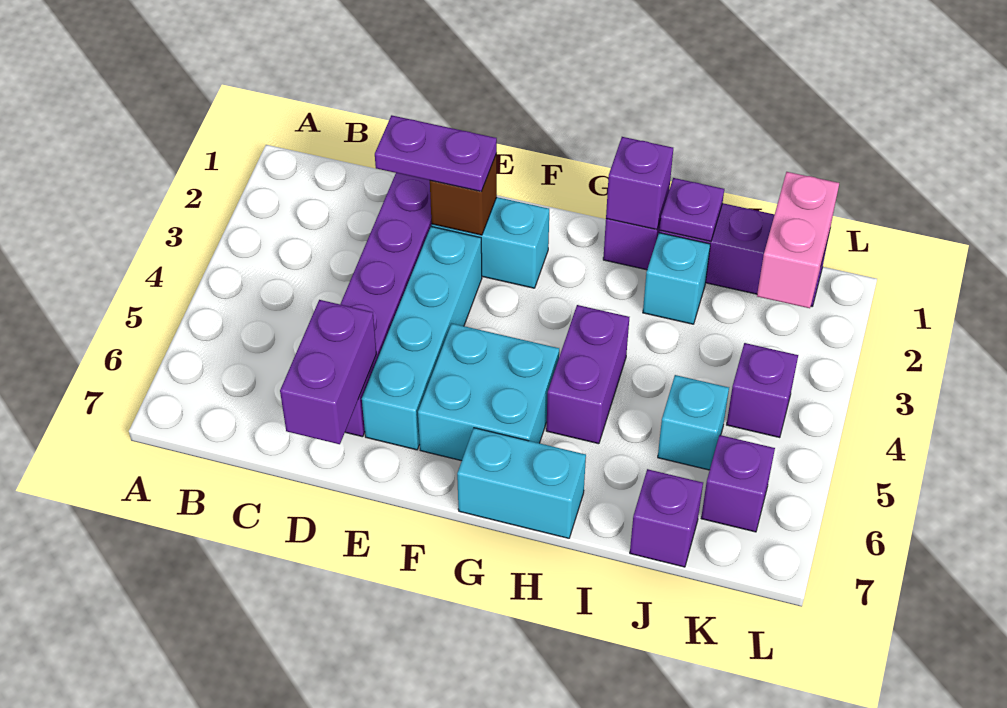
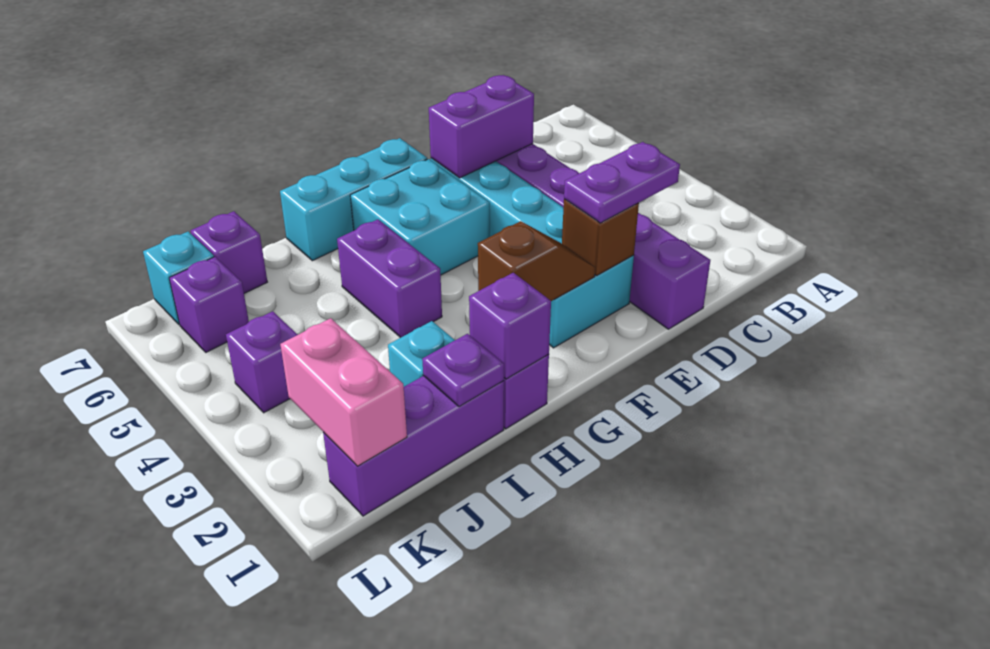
purple brick D6:D7 level 2 -> purple brick D6:E6 level 2
none -> brown slope F2:G2 level 2 top G
cyan brick G7:H7 level 1 -> cyan brick F7:H7 level 1
cyan brick J5 level 1 -> cyan brick K7 level 1

